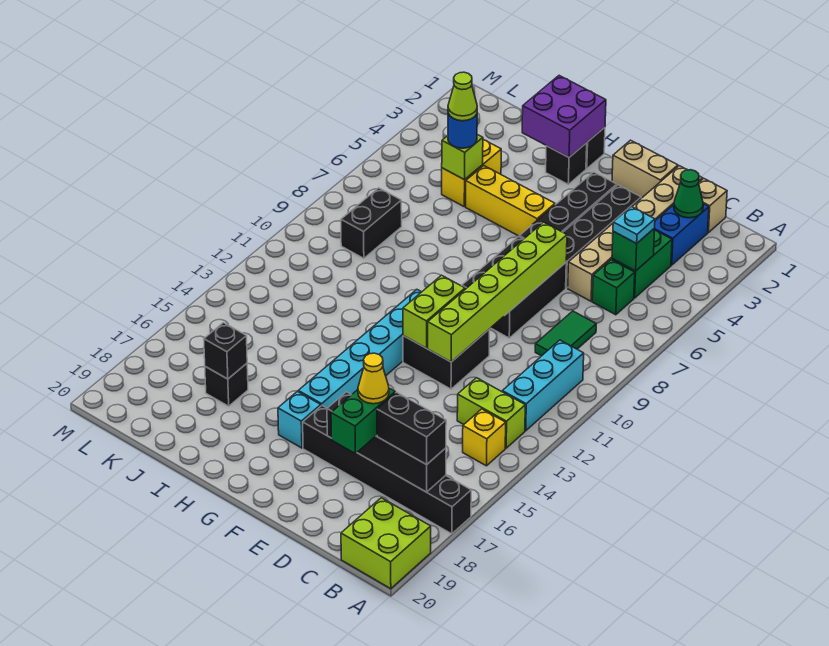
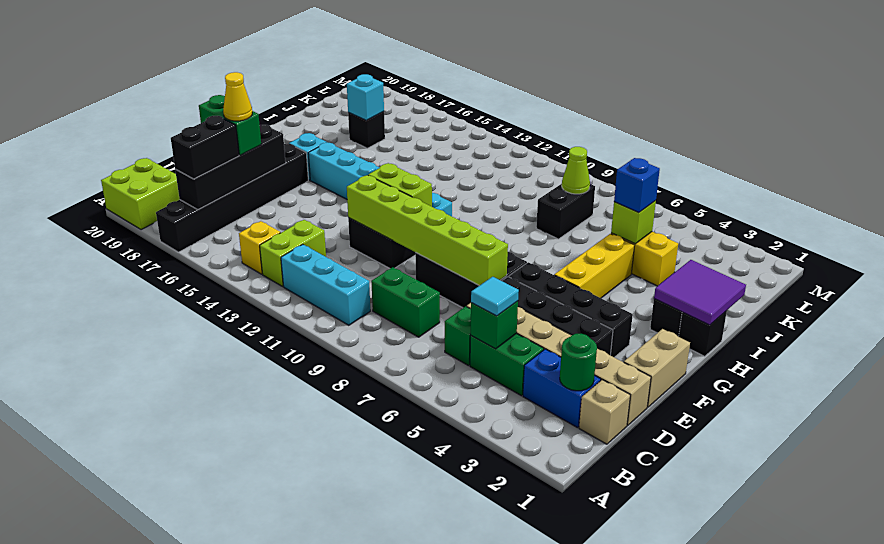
green cone C2 level 2 -> green round brick C2 level 2
cyan plate C5 level 3 -> cyan tile C5 level 3
green tile C8:C9 level 1 -> green brick C8:C9 level 1
purple brick H1:I2 level 2 -> purple tile H1:I2 level 2
blue round brick J5 level 3 -> blue brick J5 level 3
lime cone J5 level 4 -> lime cone K8 level 2
black brick J17 level 2 -> cyan brick J17 level 2
black brick K8:K9 level 1 -> black brick J8:K8 level 1

